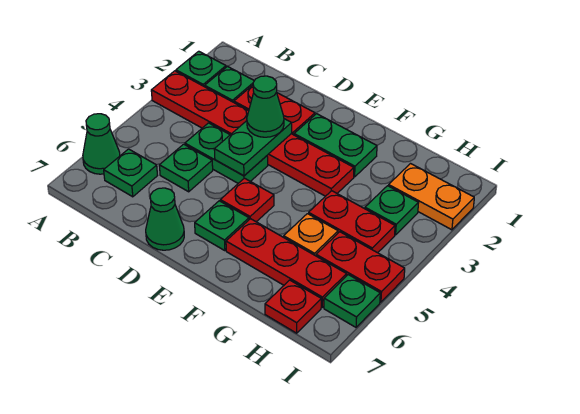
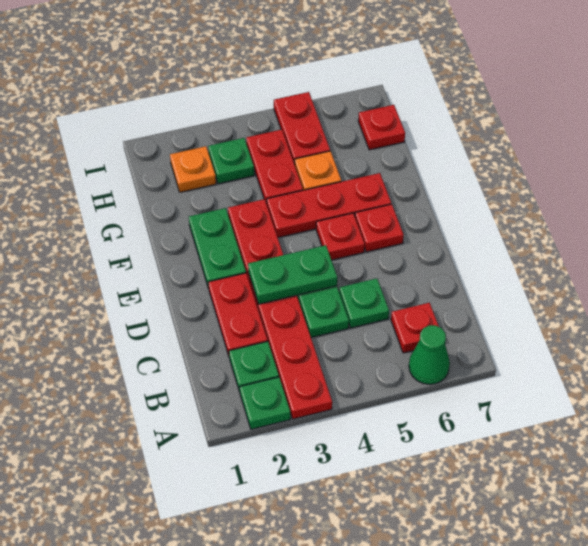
green plate B6 level 1 -> red plate B6 level 1
green cone D3 level 3 -> none
green cone D7 level 1 -> none
green plate E6 level 1 -> red plate E6 level 1
red plate F6:H6 level 1 -> red plate F4:F6 level 1
orange plate H2:I2 level 1 -> orange plate H2 level 1
green plate I6 level 1 -> none

